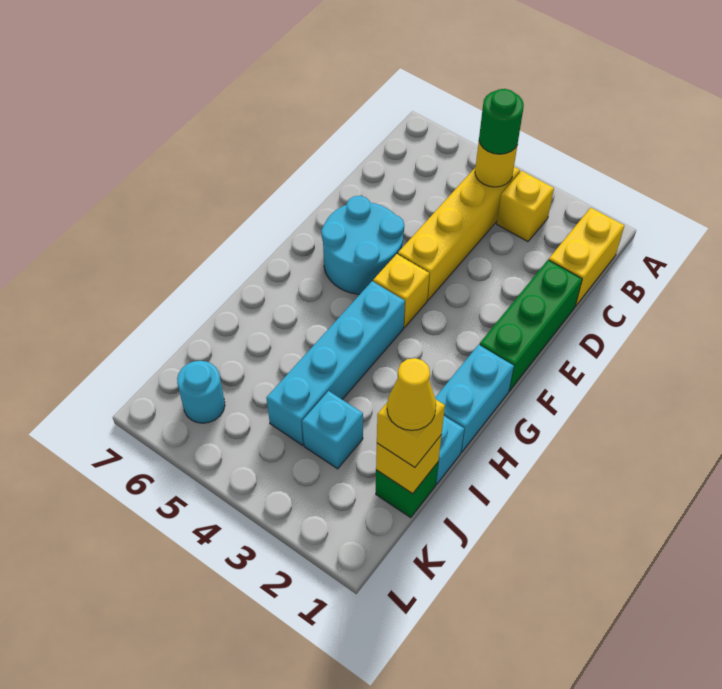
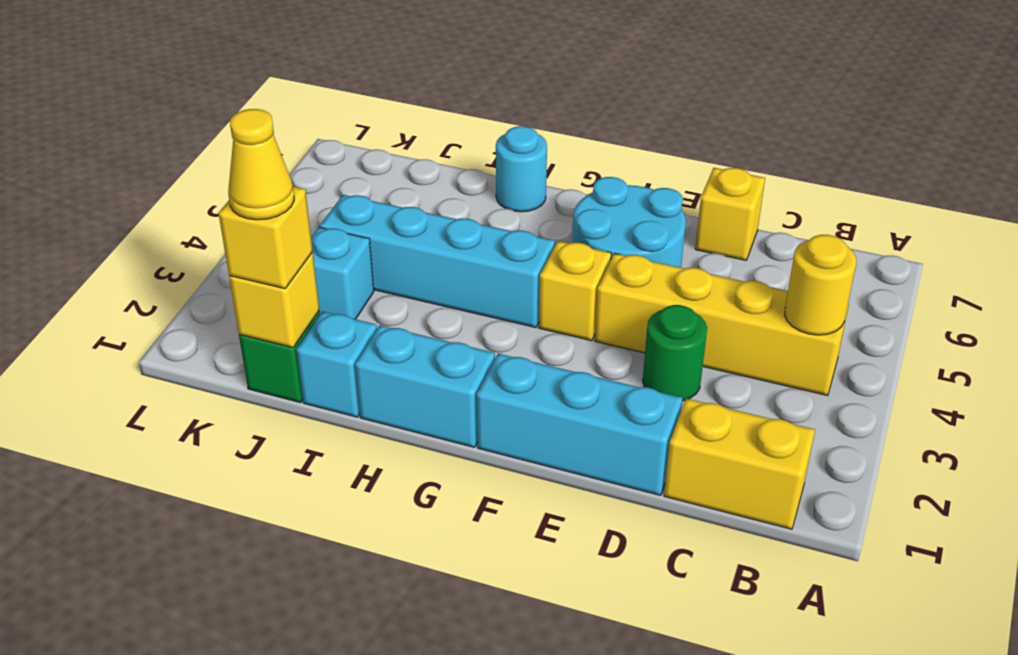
yellow brick B3 level 1 -> yellow brick D7 level 1
green round brick B4 level 3 -> green round brick D3 level 1
green brick D1:F1 level 1 -> cyan brick D1:F1 level 1
cyan round brick K6 level 1 -> cyan round brick H7 level 1

